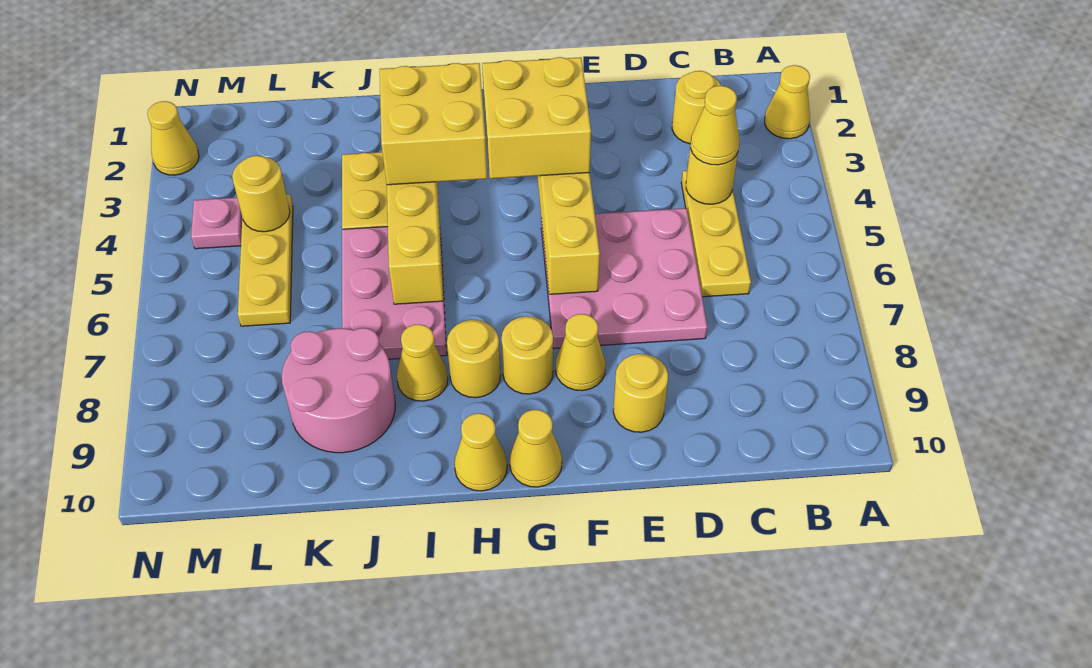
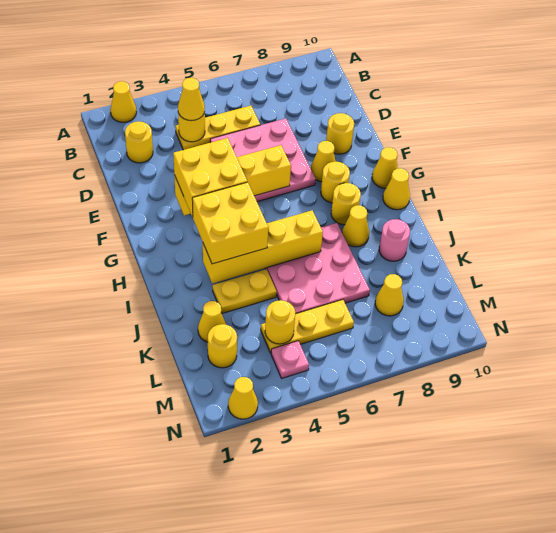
pink plate I5:J7 level 1 -> pink plate I5:K7 level 1
pink round brick J8:K9 level 1 -> pink round brick J9 level 1
none -> yellow cone K2 level 1
none -> yellow round brick L2 level 1
none -> yellow cone L8 level 1

